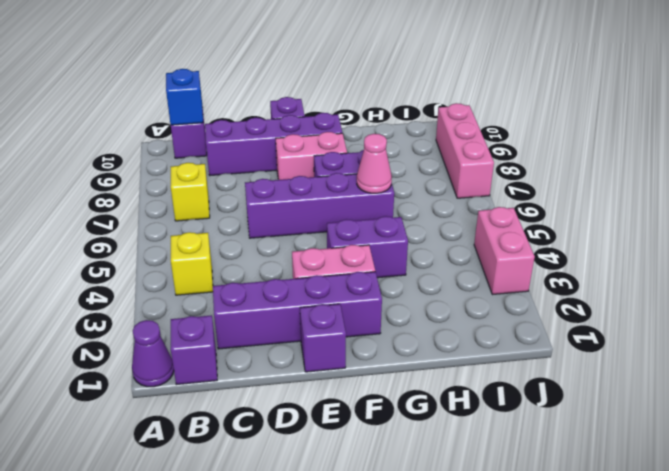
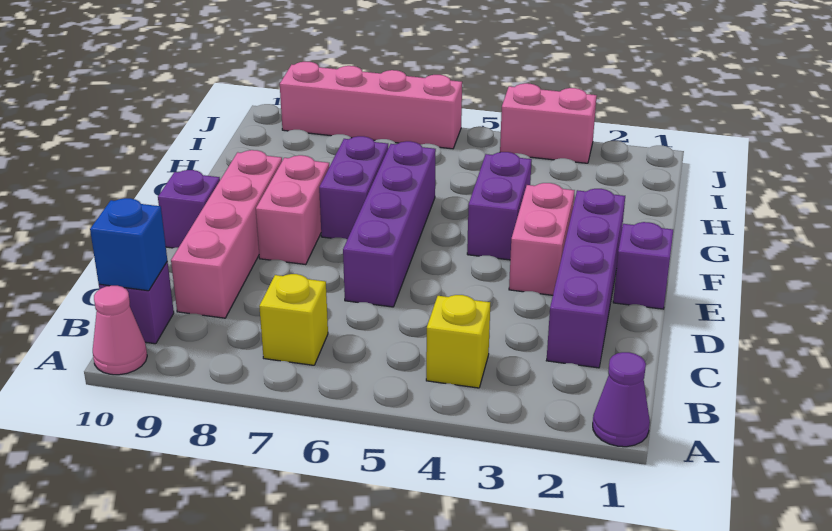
purple brick B1 level 1 -> none
purple brick C9:F9 level 1 -> pink brick C9:F9 level 1
pink cone G6 level 2 -> pink cone A10 level 1
pink brick J7:J9 level 1 -> pink brick J6:J9 level 1

